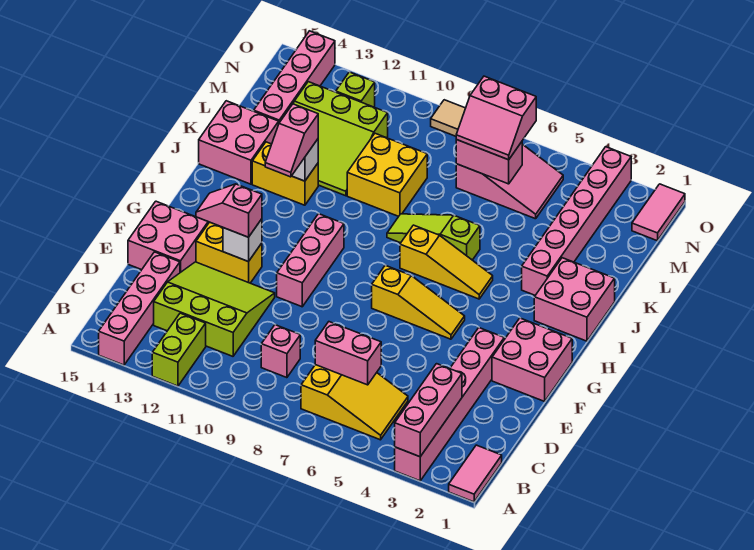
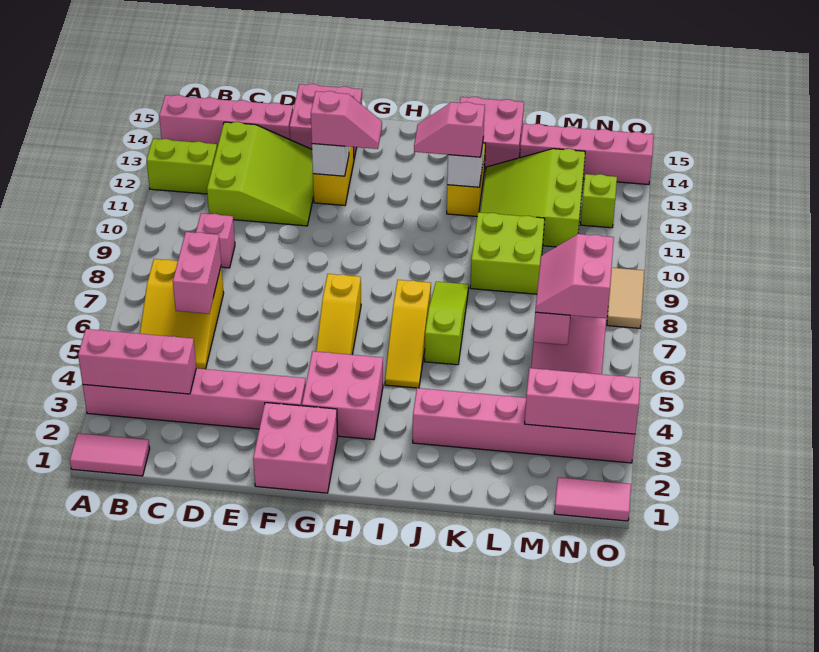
pink brick F10:H10 level 1 -> pink brick M3:O3 level 2
pink slope F12:F13 level 3 top 12 -> pink slope F12:G12 level 3 top F
pink brick I1:J2 level 1 -> pink brick G3:H4 level 1
yellow brick K9:L10 level 1 -> lime brick K9:L10 level 1

